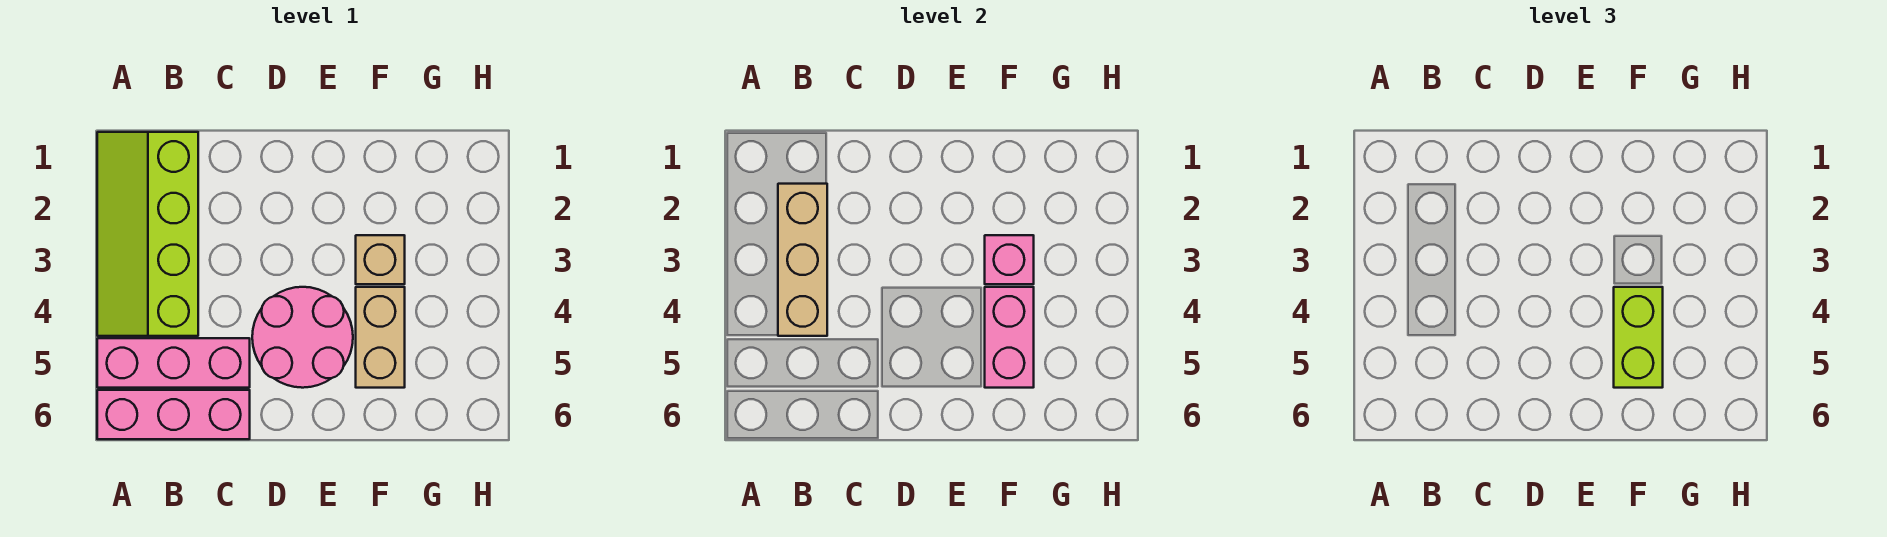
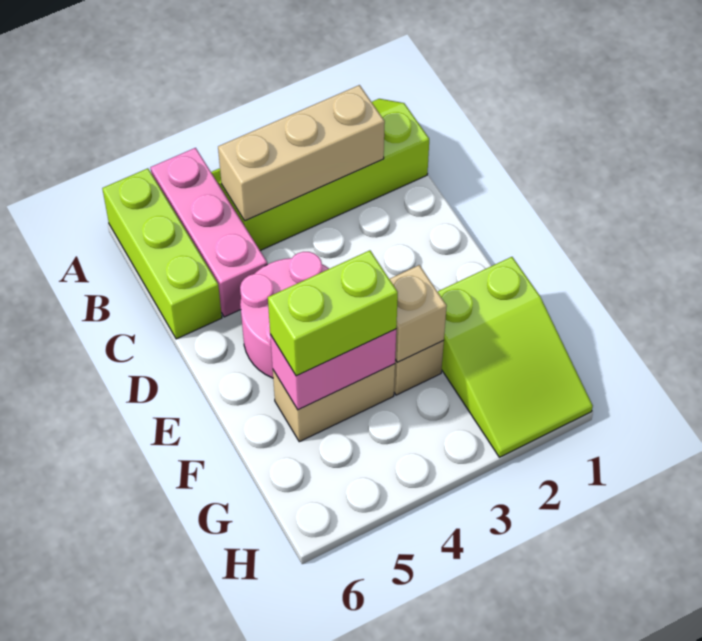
pink brick A6:C6 level 1 -> lime brick A6:C6 level 1
none -> lime slope F1:H2 level 1 top F
pink brick F3 level 2 -> tan brick F3 level 2

